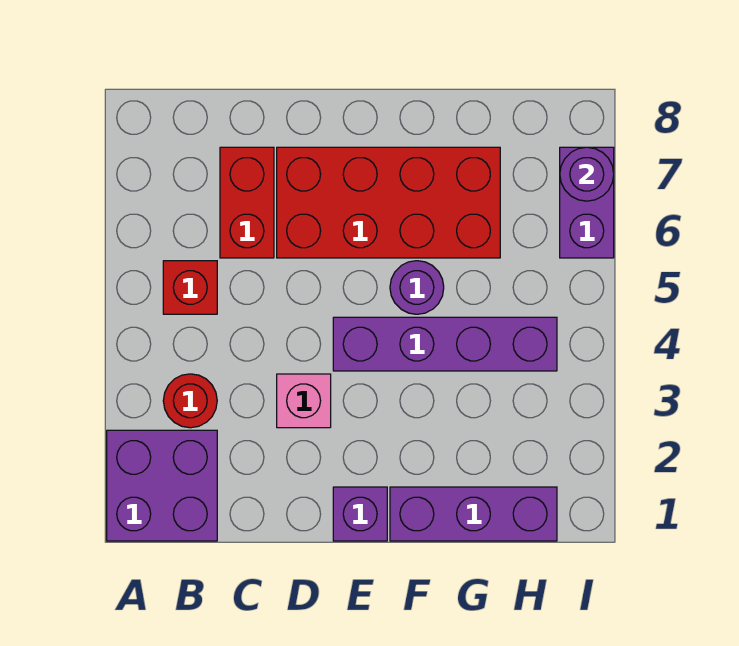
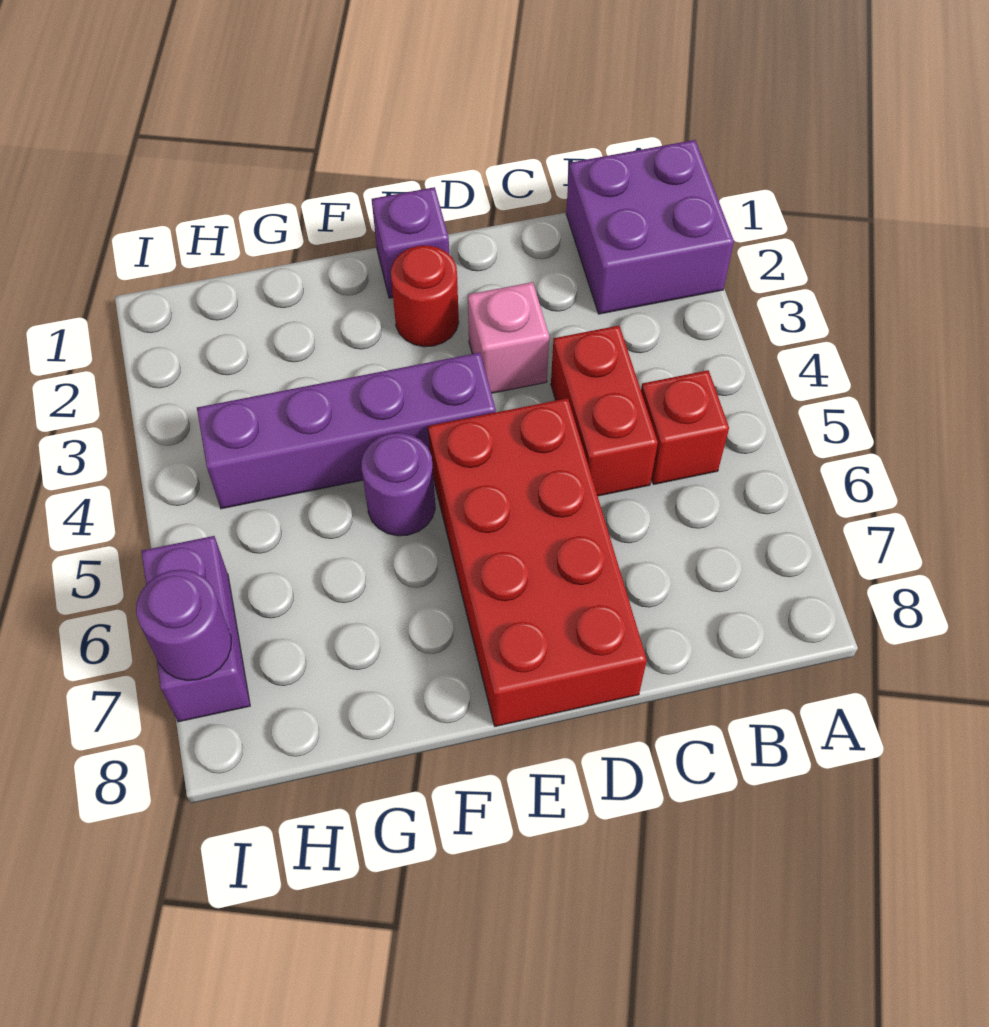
red round brick B3 level 1 -> red round brick E2 level 1
red brick C6:C7 level 1 -> red brick C4:C5 level 1
red brick D6:G7 level 1 -> red brick D5:E8 level 1
purple brick F1:H1 level 1 -> none

